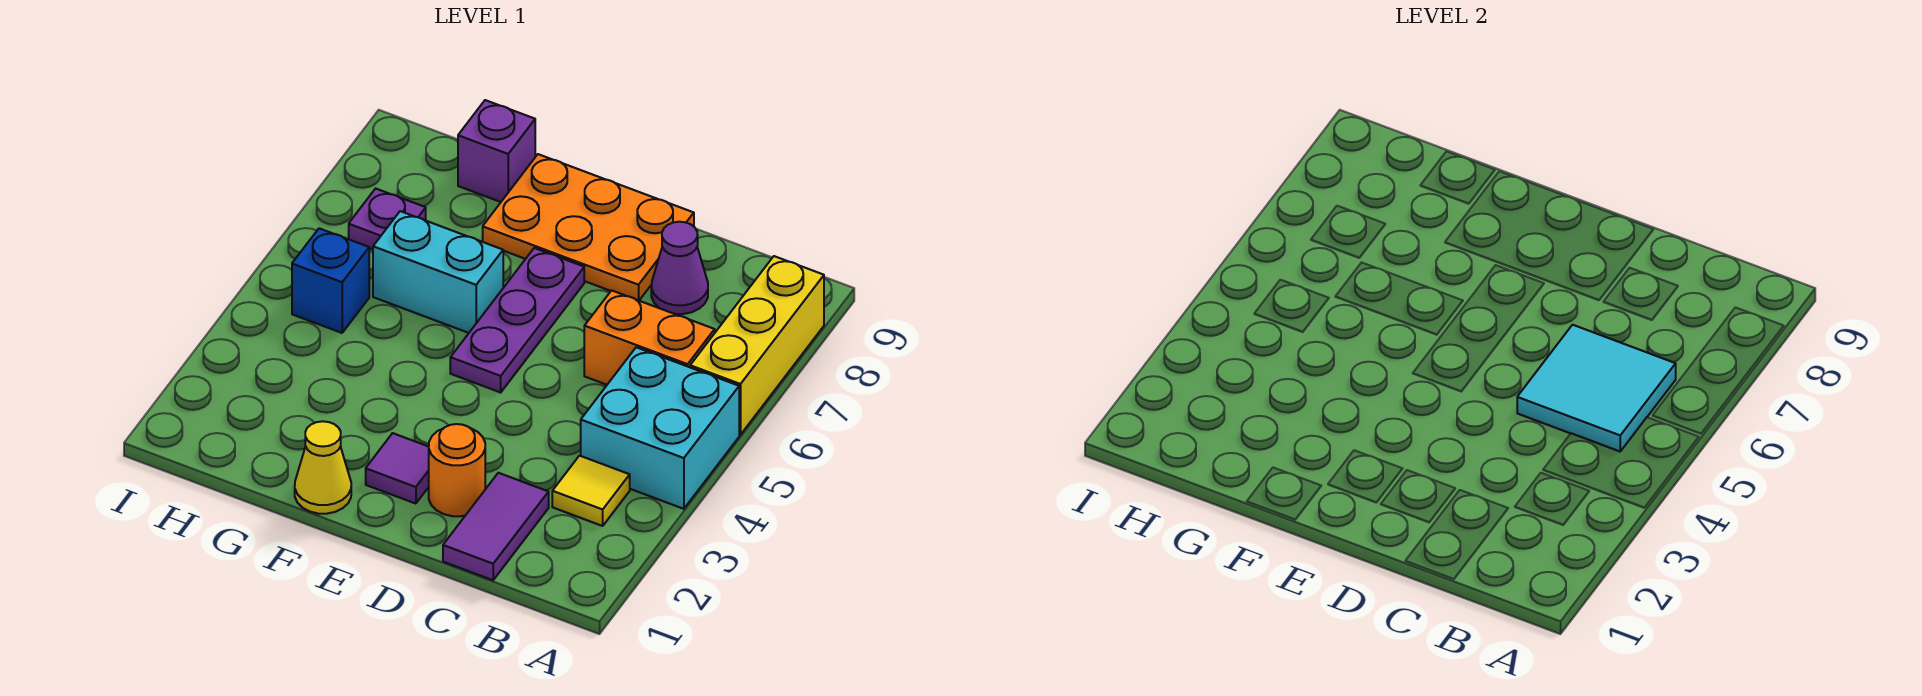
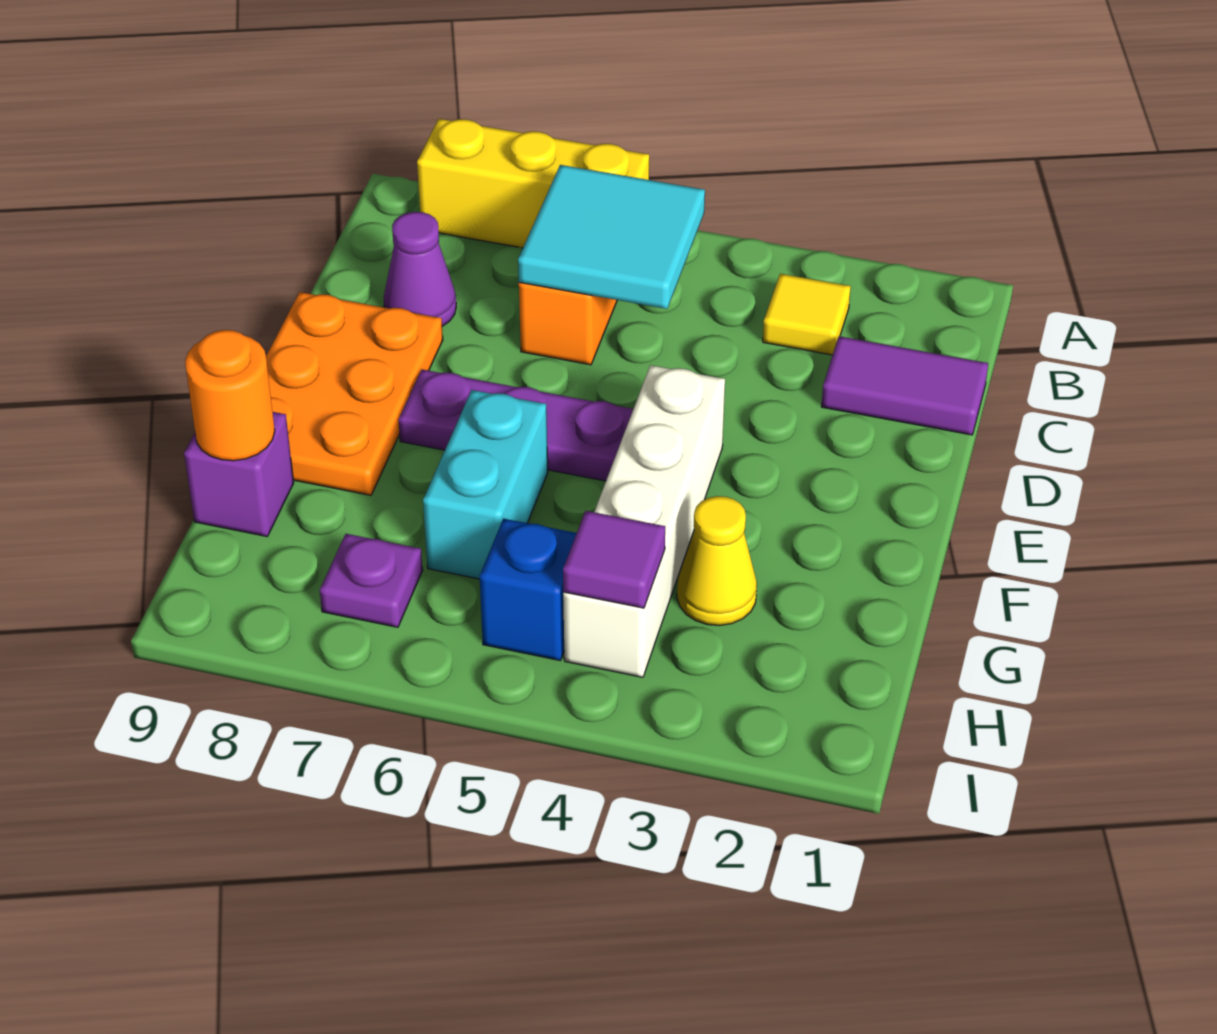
cyan brick A4:B5 level 1 -> none
orange round brick D2 level 1 -> orange round brick G9 level 2
purple tile E2 level 1 -> purple tile H4 level 2
none -> white brick E4:H4 level 1
yellow cone F1 level 1 -> yellow cone G3 level 1

